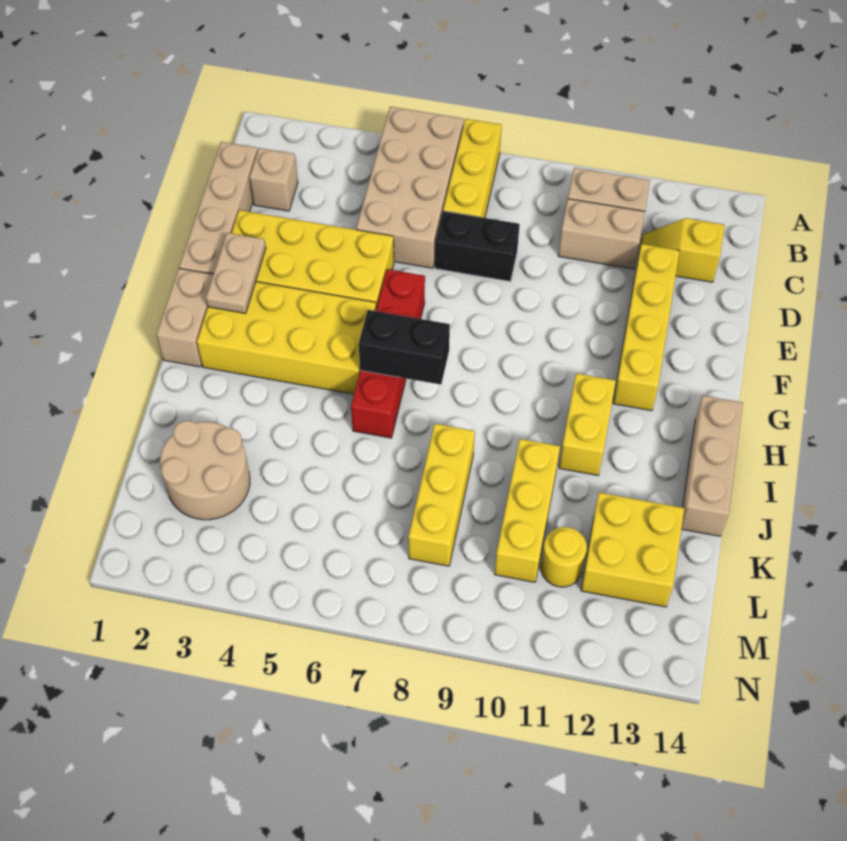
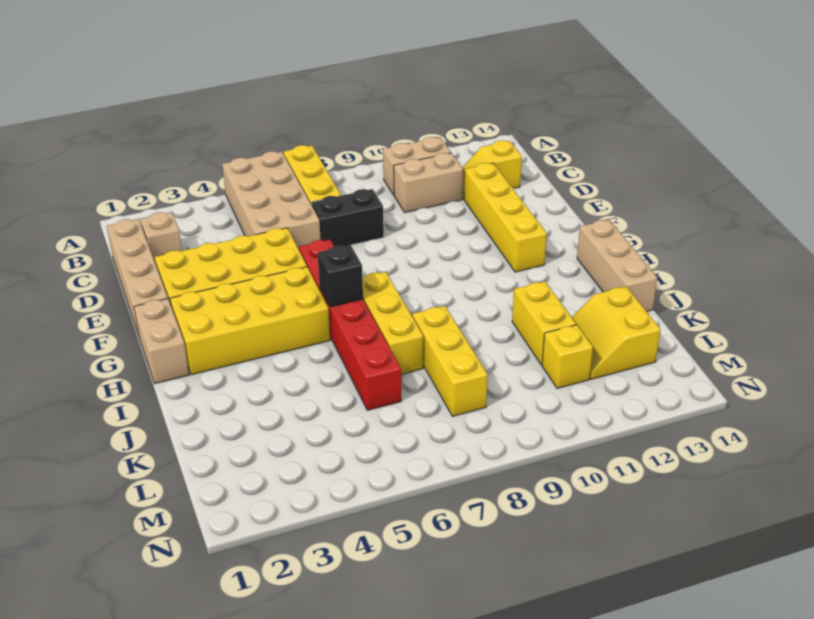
tan plate F2:G2 level 2 -> none
red brick F6:I6 level 1 -> red brick F6:K6 level 1
black brick H6:H7 level 2 -> black brick H6 level 2
yellow brick H11:I11 level 1 -> yellow brick J11:K11 level 1
yellow brick J10:L10 level 1 -> yellow brick H7:J7 level 1
tan round brick K2:L3 level 1 -> none
yellow brick K12:L13 level 1 -> yellow slope K12:L13 level 1 top 13
yellow round brick L11 level 1 -> yellow brick L11 level 1

